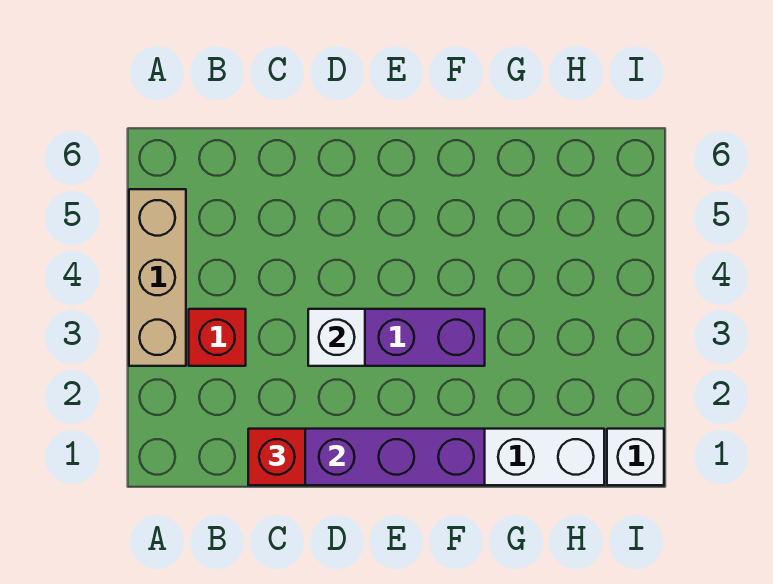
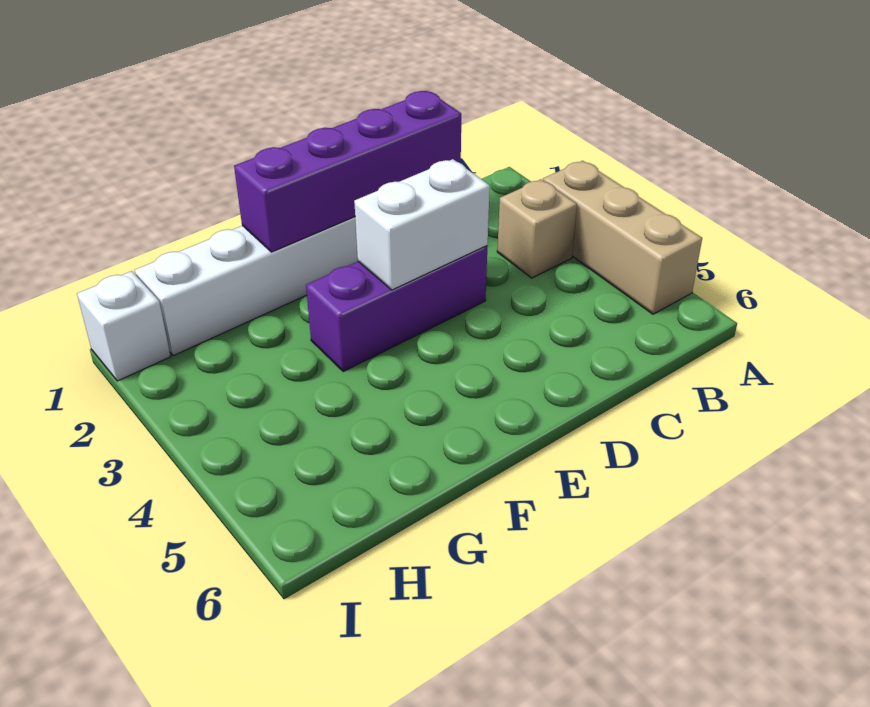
red brick B3 level 1 -> tan brick B3 level 1
red brick C1 level 3 -> none
white brick D3 level 2 -> white brick D3:E3 level 2

